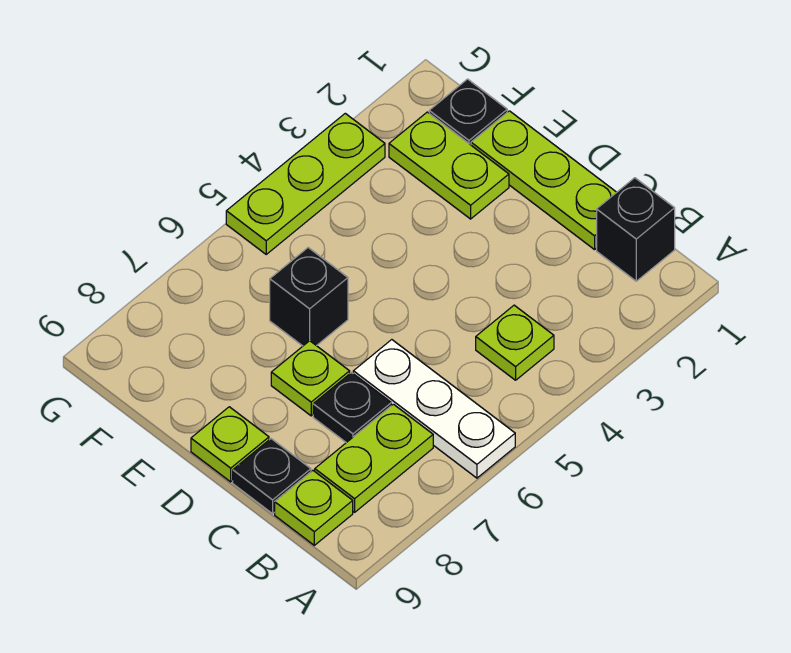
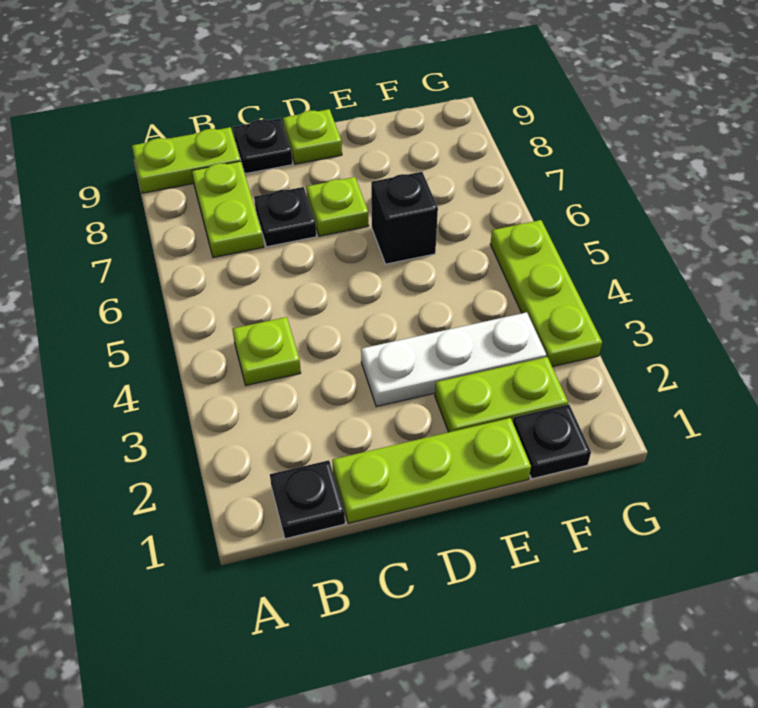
white plate A6:C6 level 1 -> white plate D3:F3 level 1
black brick B1 level 1 -> black plate B1 level 1
lime plate B9 level 1 -> lime plate A9:B9 level 1

